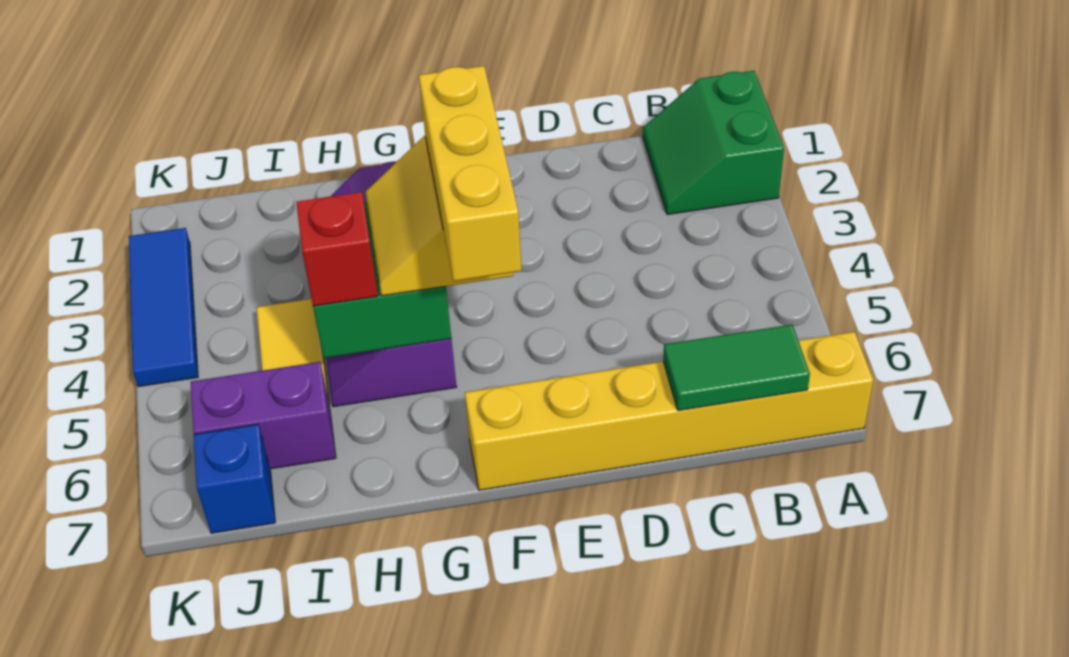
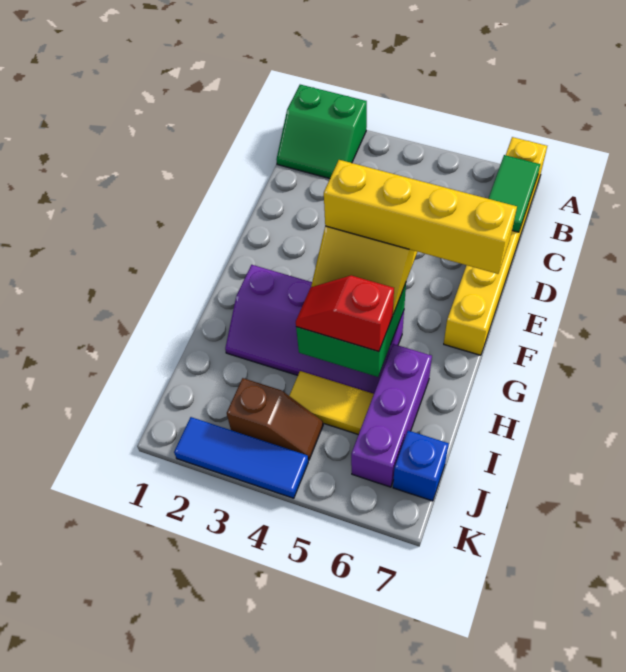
yellow brick F4:F6 level 4 -> yellow brick F4:F7 level 4
purple brick I6:J6 level 1 -> purple brick H6:J6 level 1
none -> brown slope J3:J4 level 1 top 3

